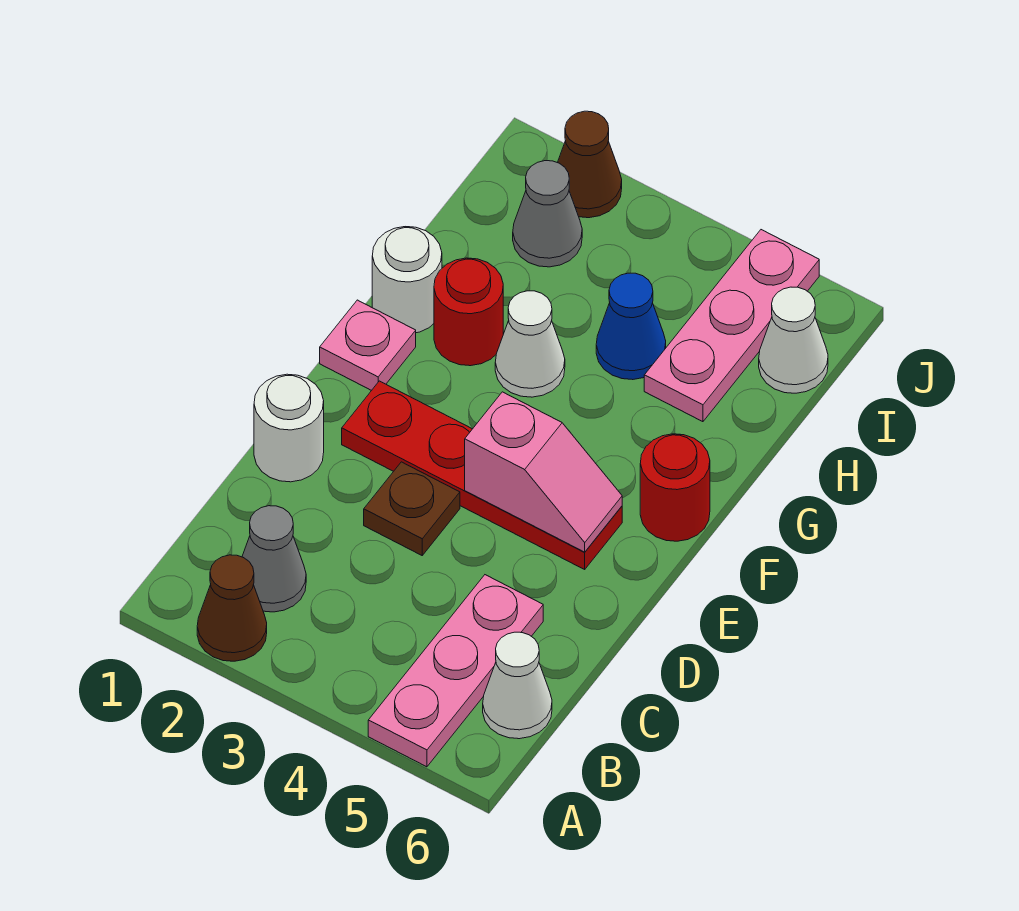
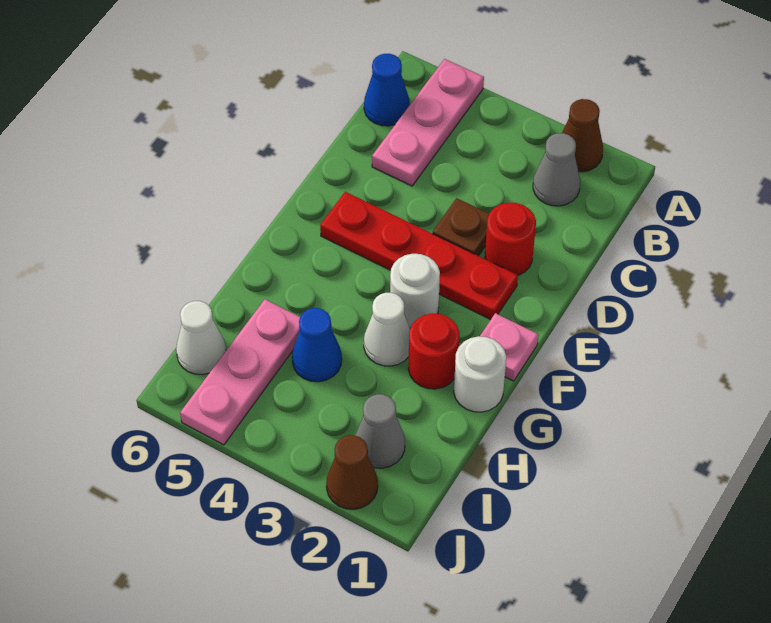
white cone B6 level 1 -> blue cone B6 level 1
white round brick D1 level 1 -> white round brick F3 level 1
pink slope E4:E5 level 2 top 4 -> none
red round brick F6 level 1 -> red round brick D2 level 1

